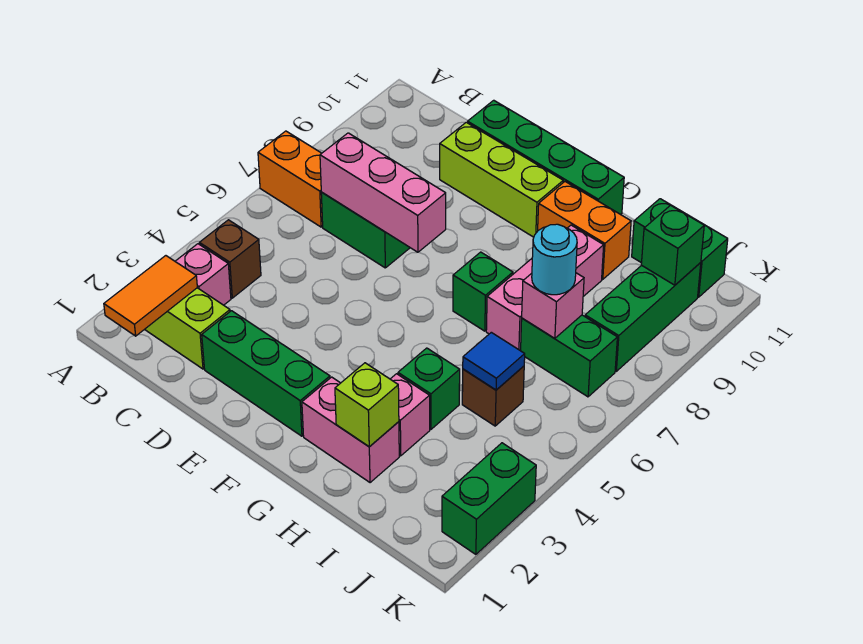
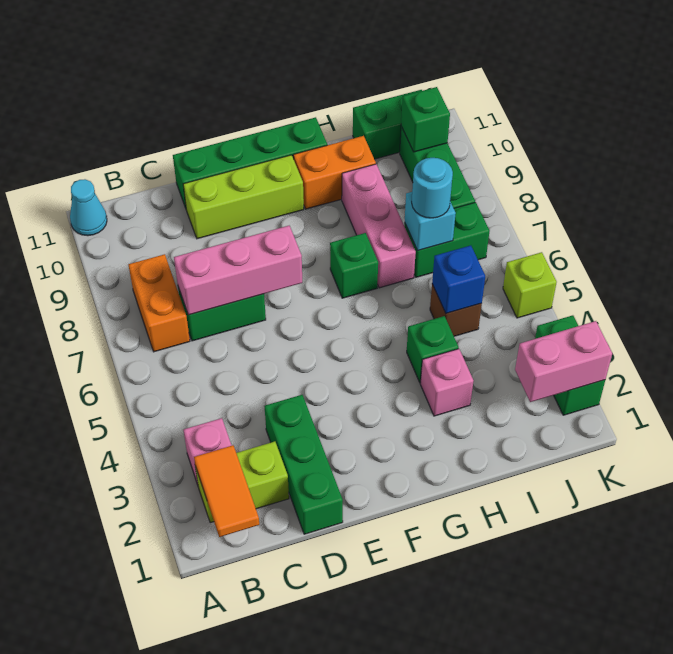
orange brick A7:B7 level 1 -> orange brick B7:B8 level 1
none -> cyan cone A11 level 1
brown brick B4 level 1 -> none
green brick D2:F2 level 1 -> green brick D1:D3 level 1
pink brick G2:H2 level 1 -> pink brick J2:K2 level 2
lime brick H2 level 2 -> lime brick K5 level 1
blue tile I5 level 2 -> blue brick I5 level 2
pink brick I7 level 2 -> cyan brick I7 level 2

